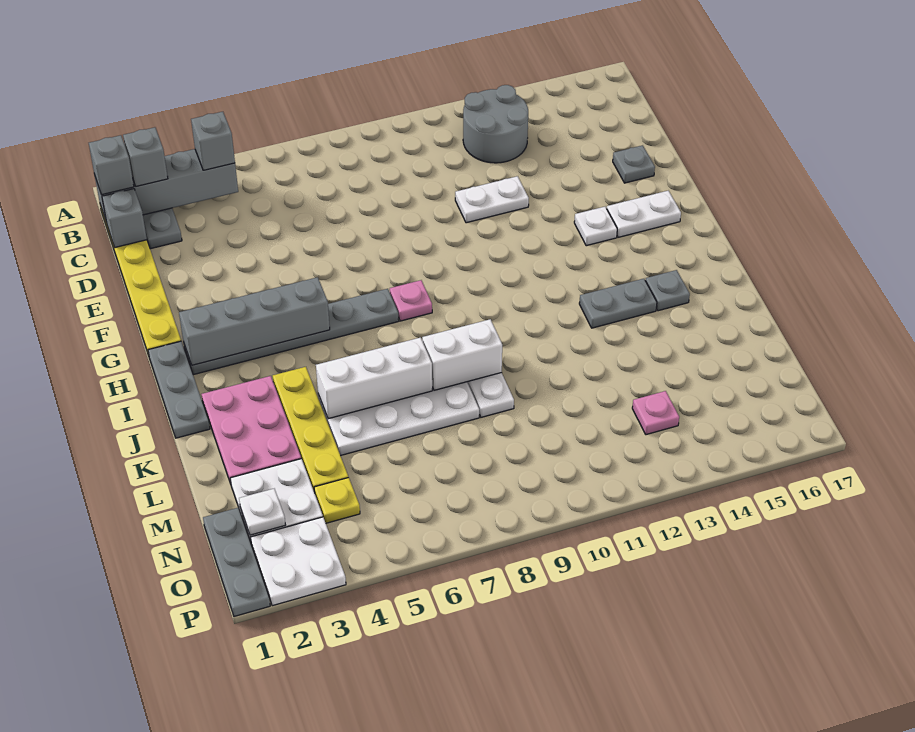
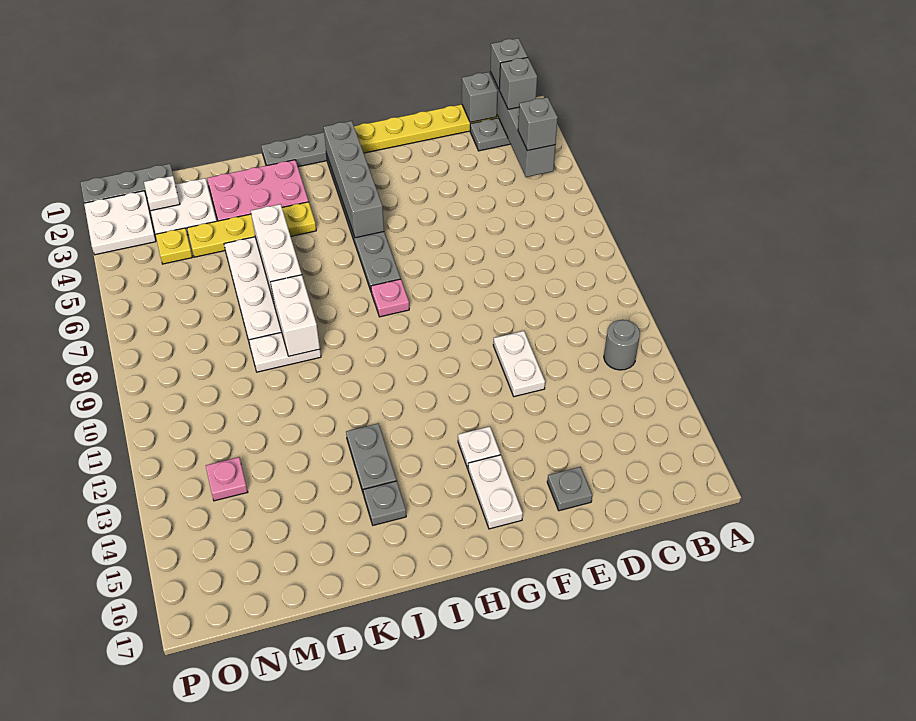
grey round brick B12:C13 level 1 -> grey round brick B12 level 1

